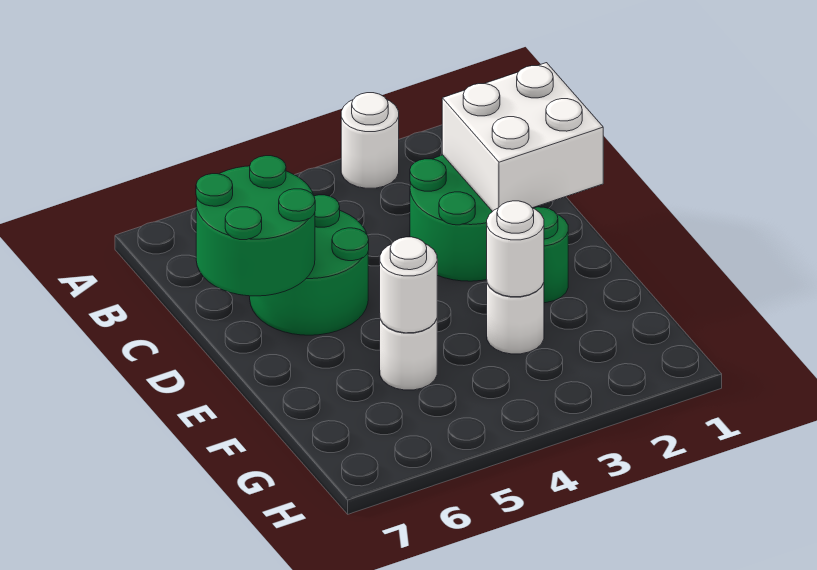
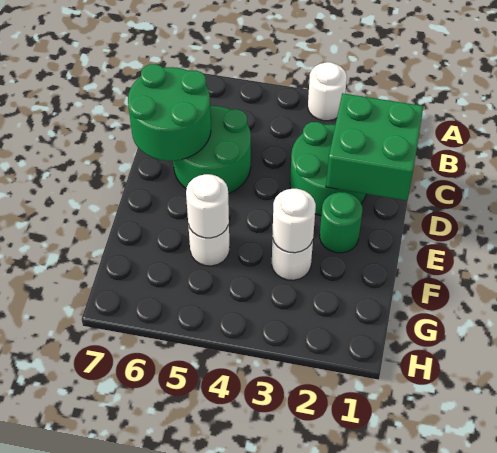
white brick C1:D2 level 2 -> green brick C1:D2 level 2

